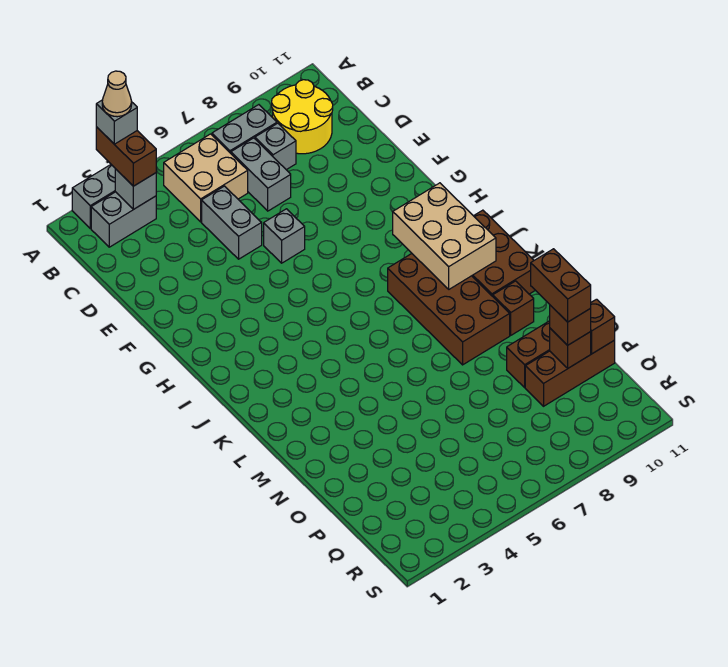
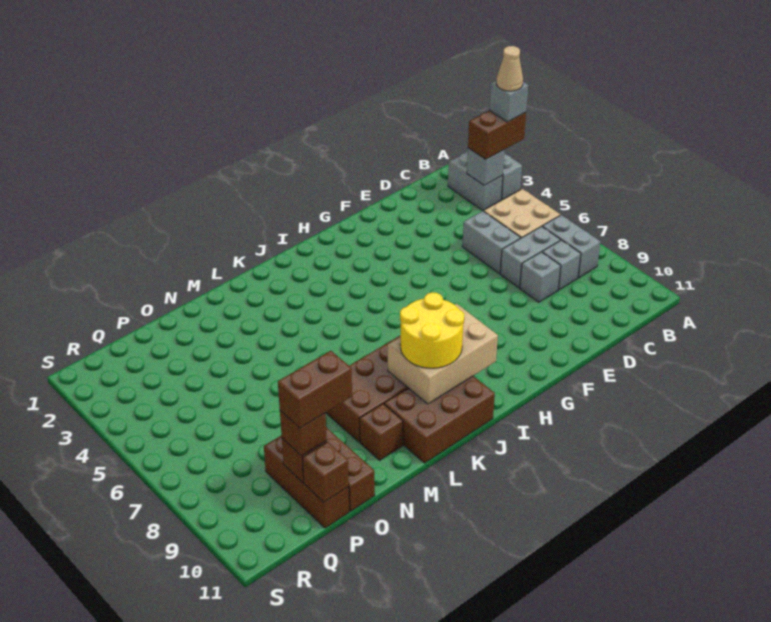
yellow round brick B9:C10 level 1 -> yellow round brick J9:K10 level 3
grey brick D5:E5 level 1 -> grey brick D5:D6 level 1
grey brick F6 level 1 -> grey brick D8 level 1

